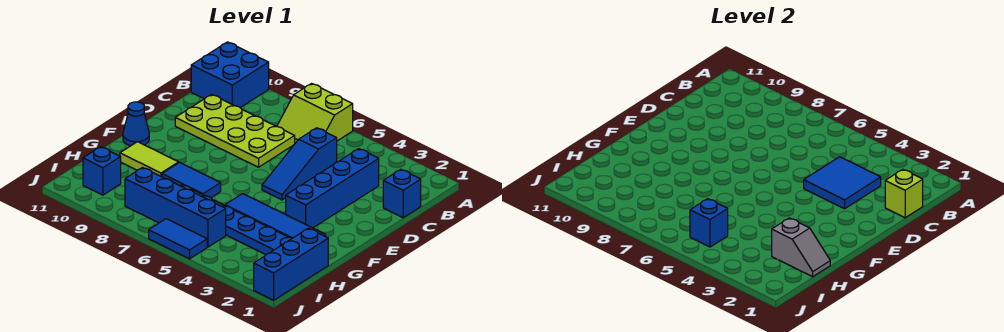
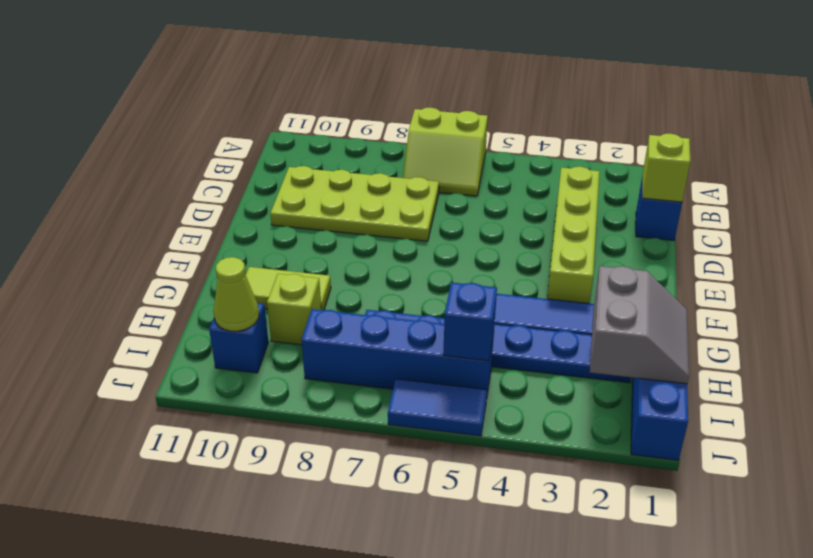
blue brick A10:B11 level 1 -> none
blue brick C3:F3 level 1 -> lime brick C3:F3 level 1
blue tile C3:D4 level 2 -> none
blue slope C5:E5 level 1 top C -> none
blue cone F11 level 1 -> none
blue tile G7:G8 level 1 -> none
grey slope H1:H2 level 2 top 2 -> grey slope H1:I2 level 2 top 2
none -> lime brick H9 level 1
none -> lime cone I10 level 2

